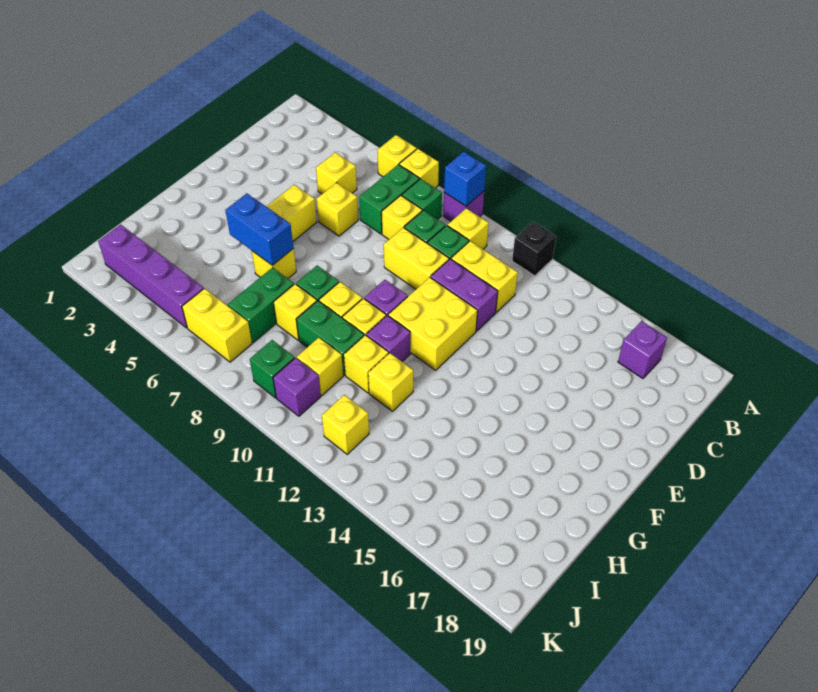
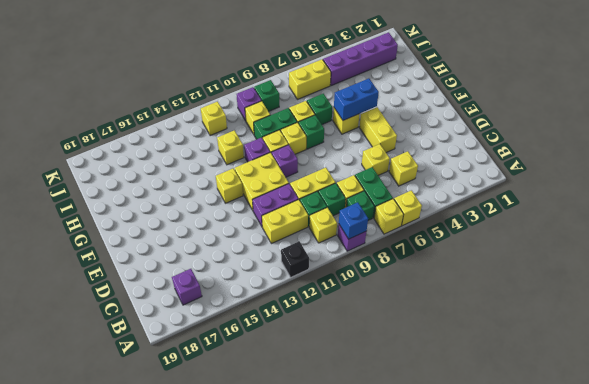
green brick H7:I7 level 1 -> green brick H7 level 1
yellow brick H11 level 1 -> yellow brick F13 level 1

